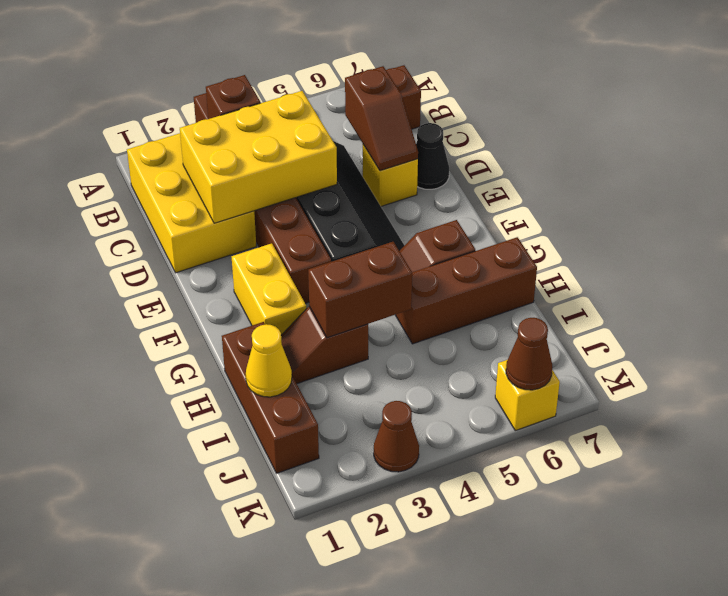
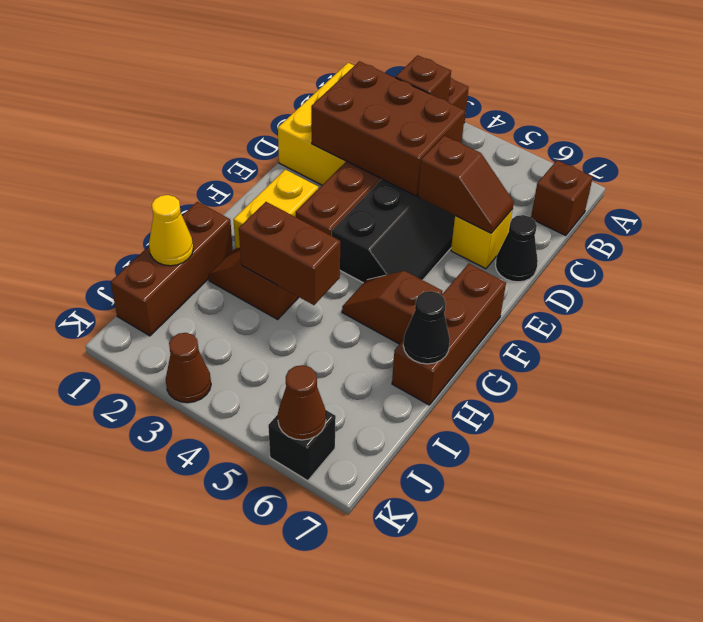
yellow brick C2:D4 level 2 -> brown brick C2:D4 level 2
brown slope C6:D6 level 2 top C -> brown slope D5:D6 level 2 top 5
brown brick H5:H7 level 1 -> brown brick F7:H7 level 1
none -> black cone H7 level 2
yellow brick K6 level 1 -> black brick K6 level 1

